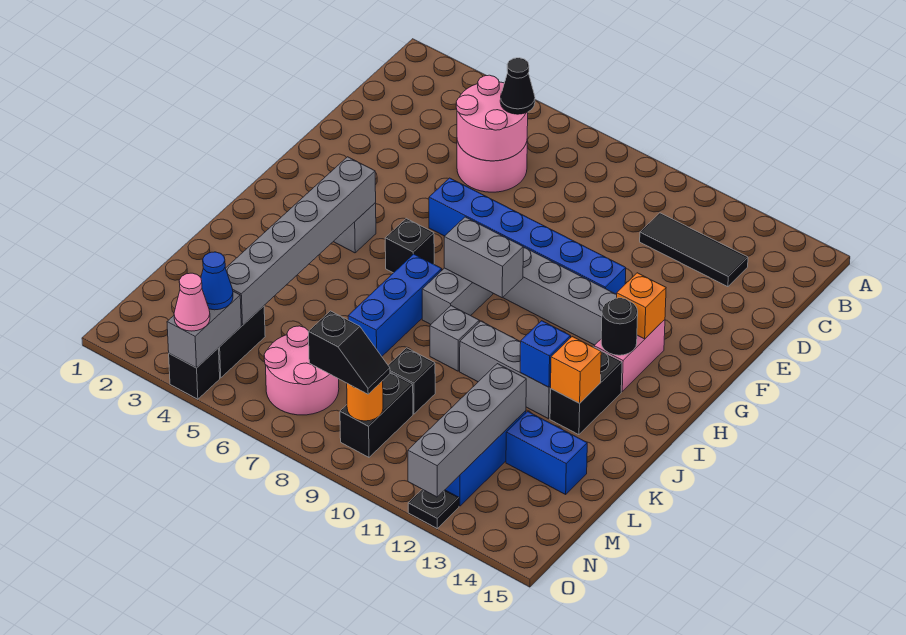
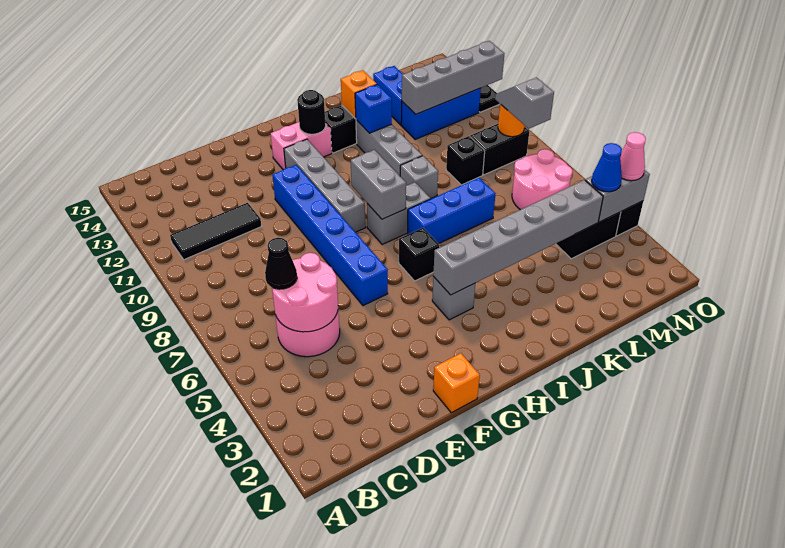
black tile C11:C13 level 1 -> black tile B11:D11 level 1
orange brick G13 level 2 -> orange brick F1 level 1
black slope N8:N9 level 3 top 8 -> grey slope N8:N9 level 3 top 8

